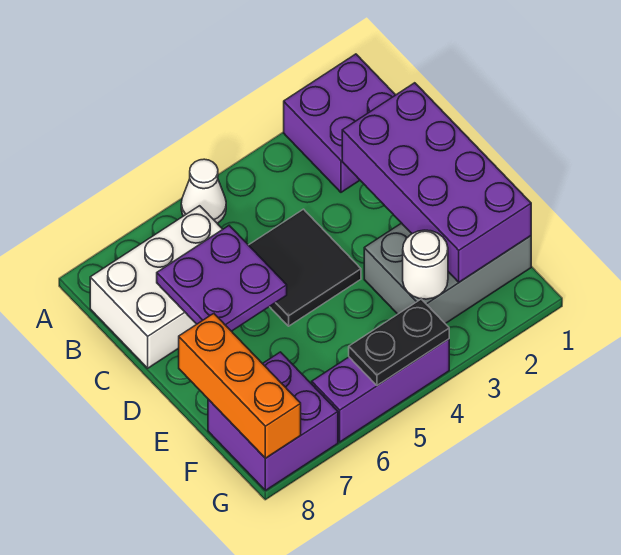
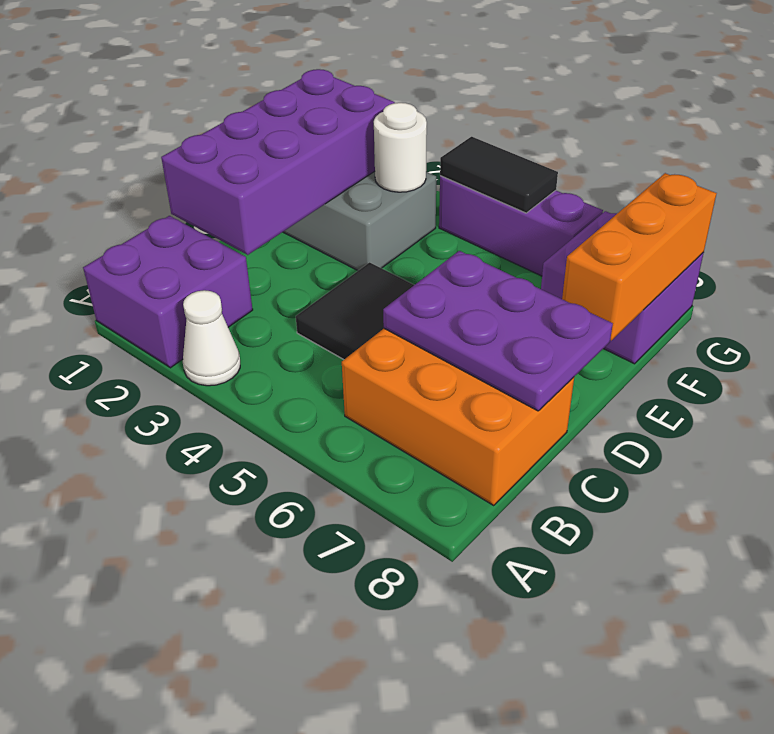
white cone A5 level 1 -> white cone A3 level 1
white brick B6:C8 level 1 -> orange brick B6:C8 level 1
purple plate C6:D7 level 2 -> purple plate C6:D8 level 2
black plate G4:G5 level 2 -> black tile G4:G5 level 2

